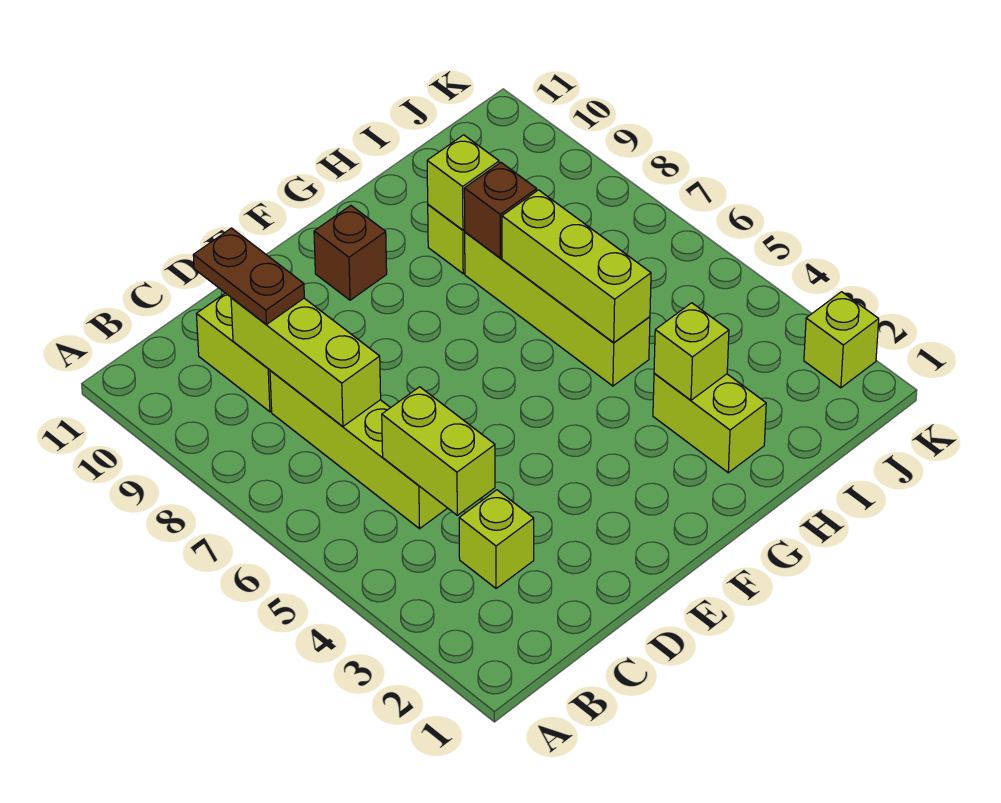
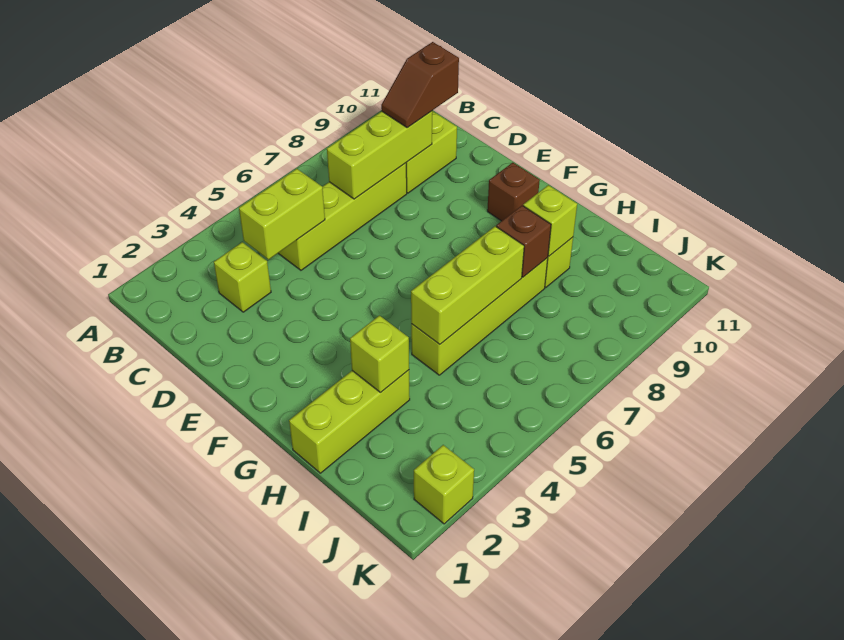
brown plate C9:C10 level 3 -> brown slope C9:C10 level 3 top 10
lime brick H2:H3 level 1 -> lime brick H1:H3 level 1

